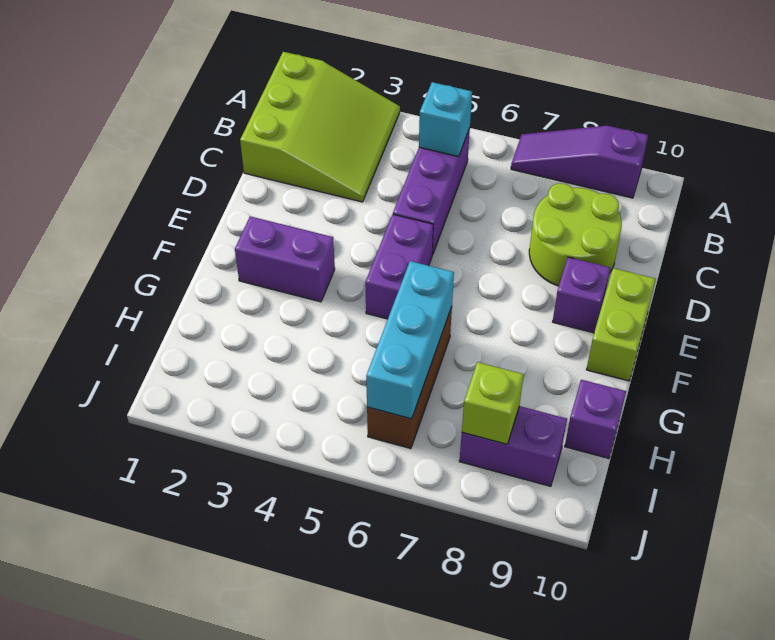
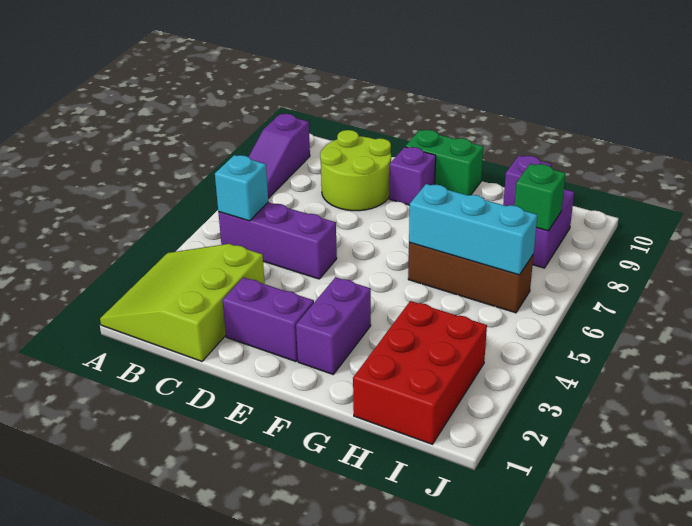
lime slope A1:C3 level 1 top 1 -> lime slope A1:C3 level 1 top C
purple brick E5:F5 level 1 -> purple brick D2:E2 level 1
lime brick E10:F10 level 1 -> green brick E10:F10 level 1
none -> red brick H1:I3 level 1
lime brick I8 level 2 -> green brick I8 level 2

